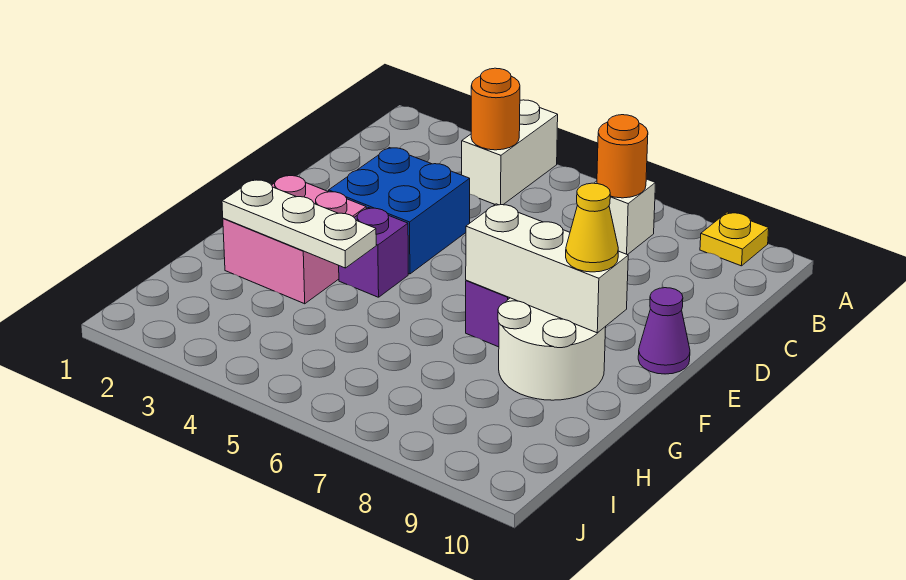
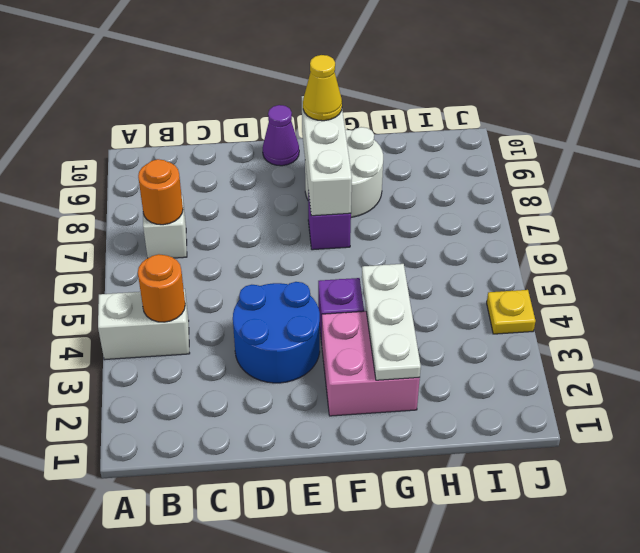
yellow plate A9 level 1 -> yellow plate J4 level 1
blue brick D3:E4 level 1 -> blue round brick D3:E4 level 1

